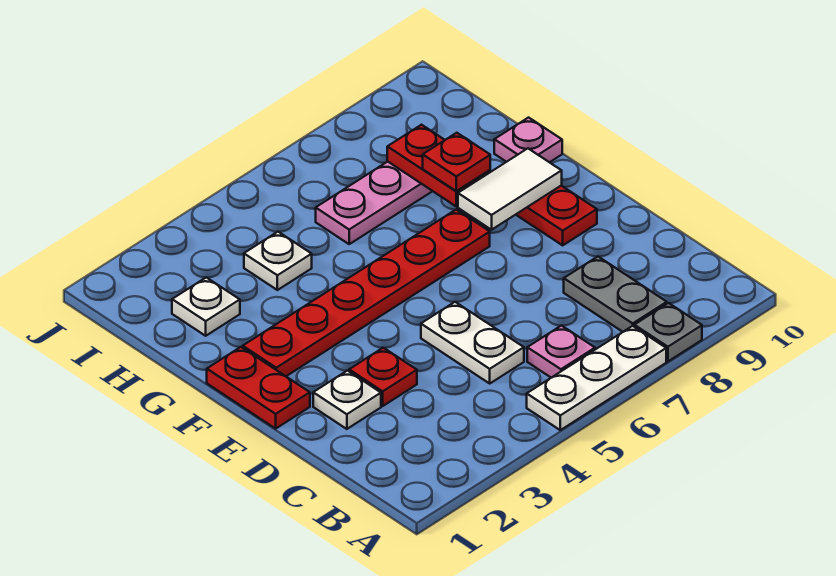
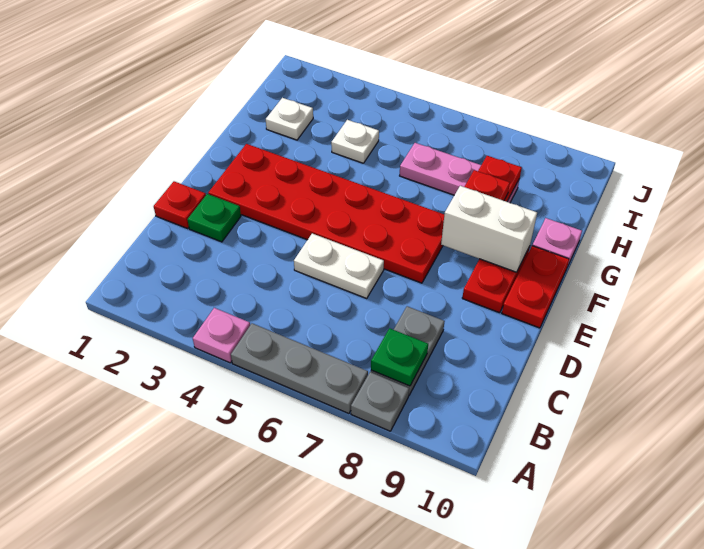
white plate A5:A7 level 1 -> grey plate A5:A7 level 1
pink plate B6 level 1 -> pink plate A4 level 1
none -> green plate B8 level 2
white plate C5:D5 level 1 -> white plate D5:D6 level 1
white plate D2 level 1 -> green plate D2 level 1
red plate D3 level 1 -> red plate D1 level 1
red plate E1:F1 level 1 -> red plate E10:F10 level 1
red plate F2:F7 level 1 -> red plate E2:F7 level 1
white tile F8:F9 level 2 -> white brick F8:F9 level 2

